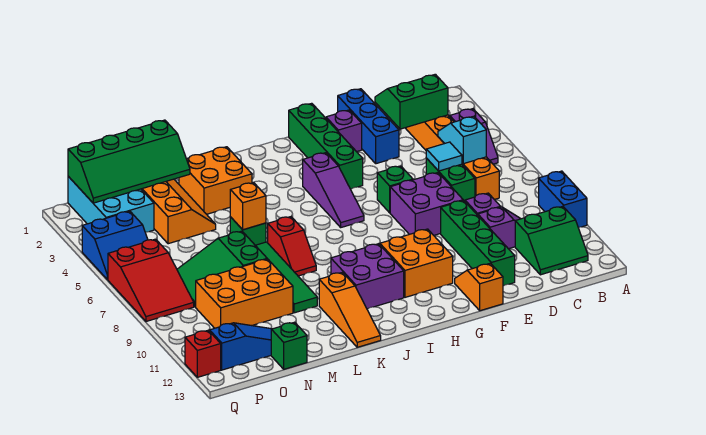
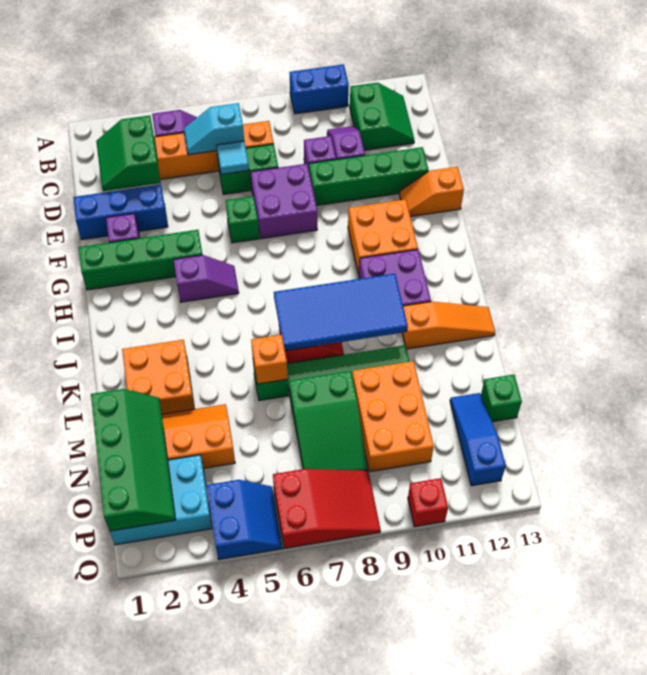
purple slope H4:H6 level 1 top 4 -> purple slope H4:H5 level 1 top 4
none -> blue tile J7:K10 level 2
red brick Q12 level 1 -> red brick Q10 level 1

